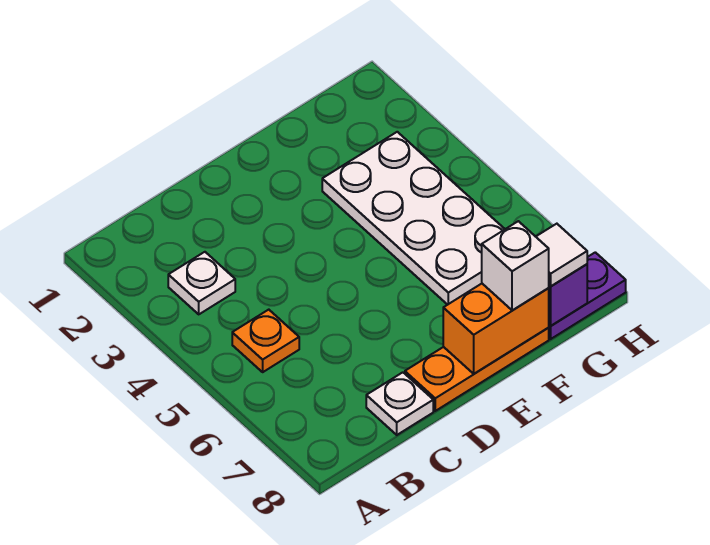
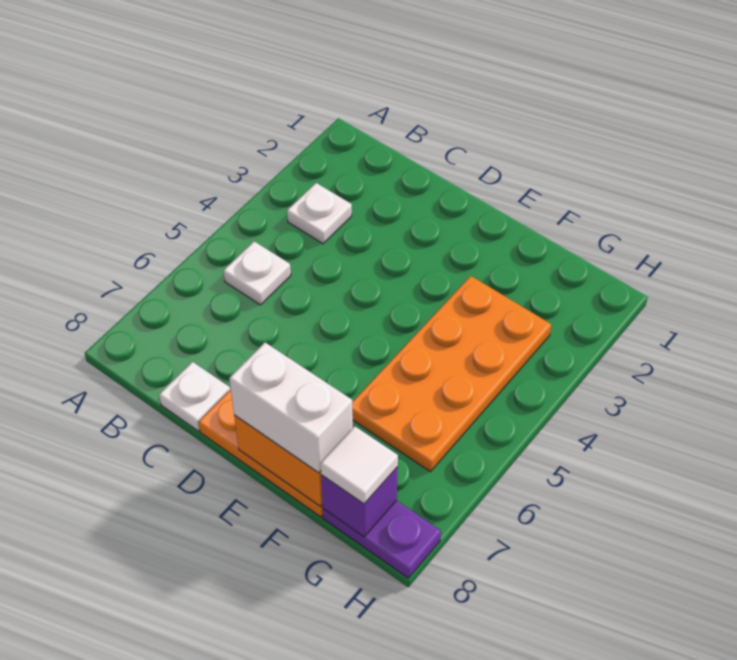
orange plate B5 level 1 -> white plate B5 level 1
white plate F3:G6 level 1 -> orange plate F3:G6 level 1
white brick F8 level 3 -> white brick E8:F8 level 3

